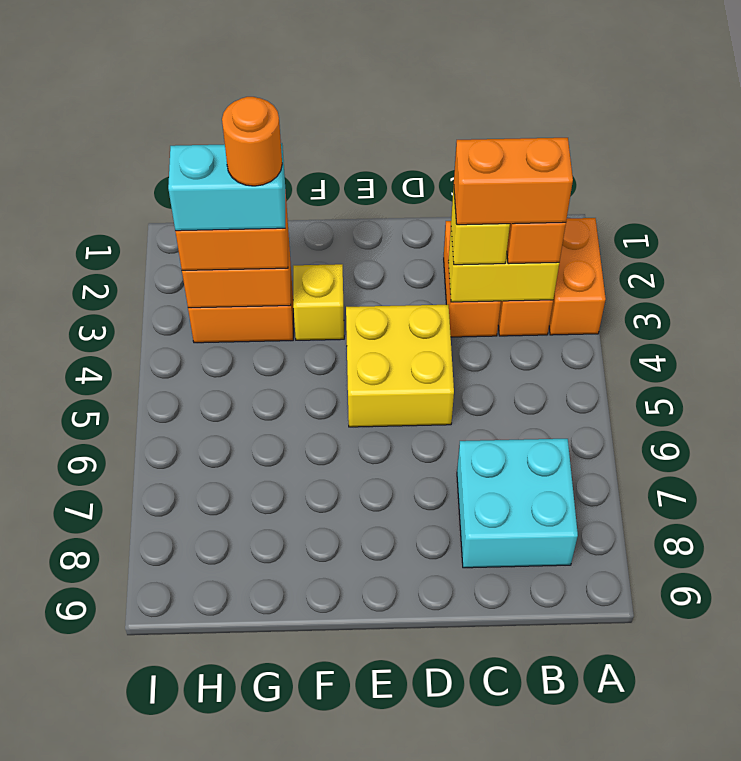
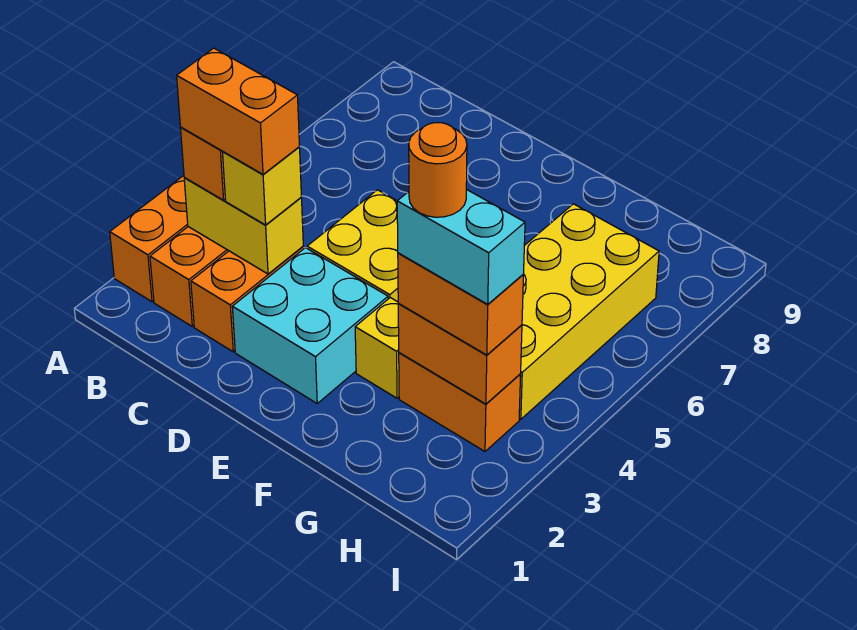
cyan brick B7:C8 level 1 -> cyan brick D2:E3 level 1
none -> yellow brick G4:H7 level 1

